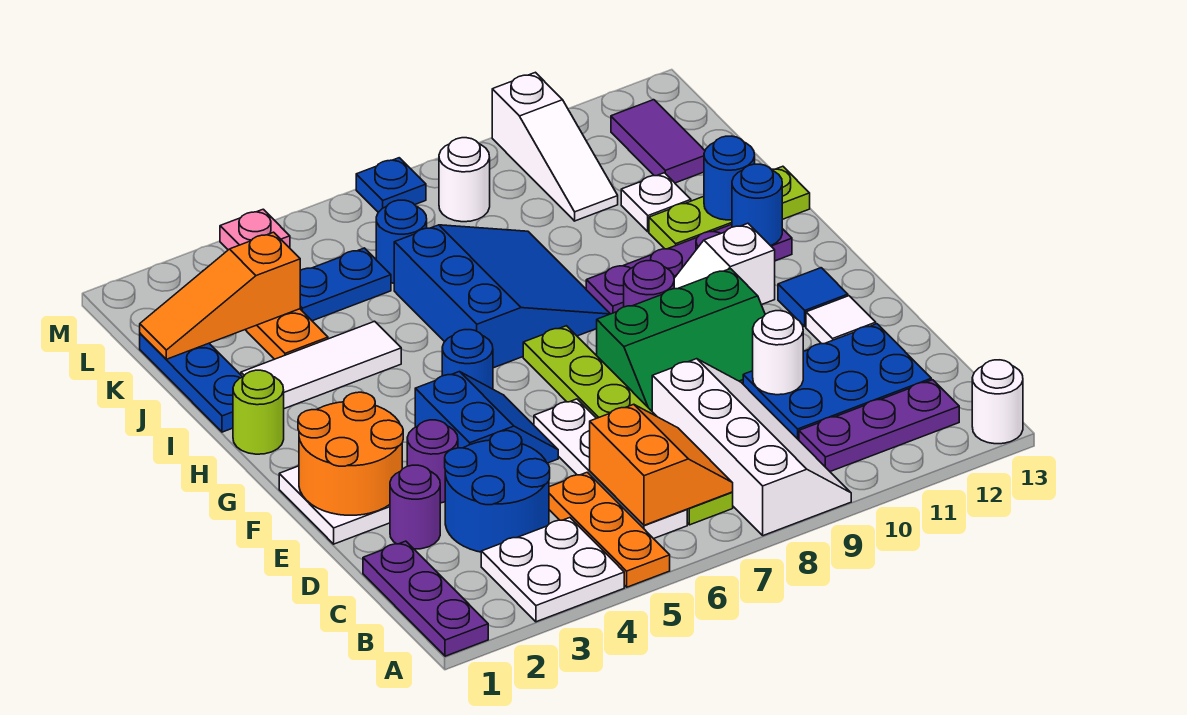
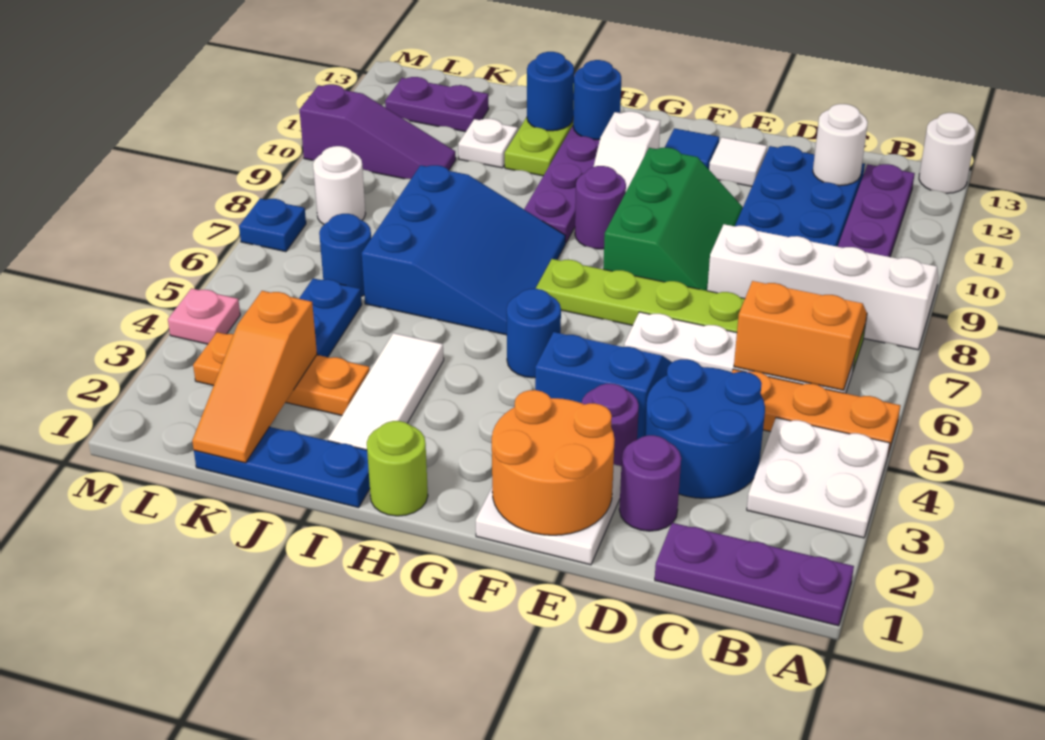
white round brick D10 level 2 -> white round brick C12 level 2
blue slope H6:J8 level 1 top 6 -> blue slope H6:J8 level 1 top J
white slope K10:M10 level 1 top M -> purple slope K10:M10 level 1 top M
purple tile K12:L12 level 1 -> purple plate K12:L12 level 1

